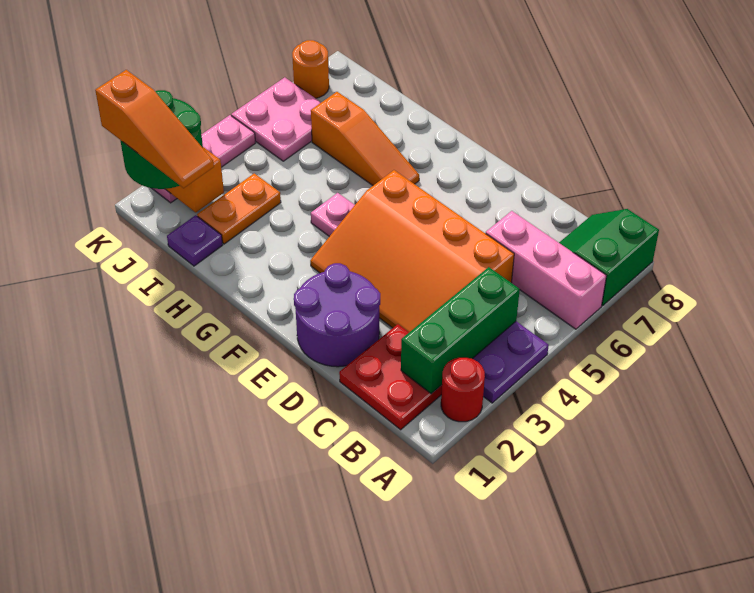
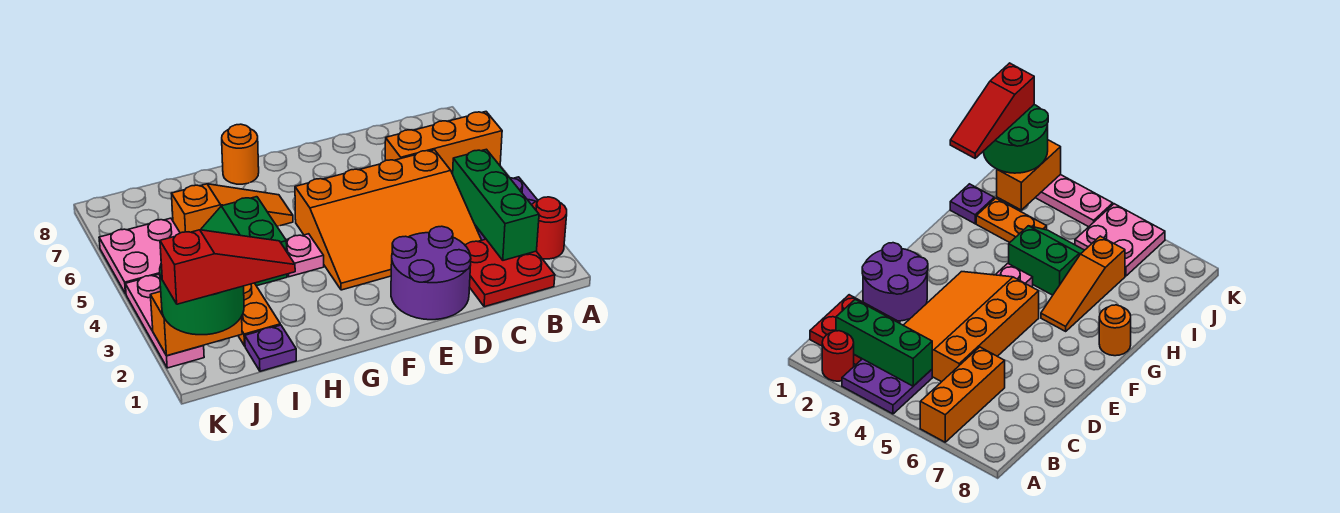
pink brick A6:C6 level 1 -> orange brick A6:C6 level 1
green slope A7:B8 level 1 top A -> green slope H4:I5 level 1 top H
orange slope I1:K1 level 4 top K -> red slope I1:K1 level 4 top K
orange round brick K7 level 1 -> orange round brick G8 level 1

